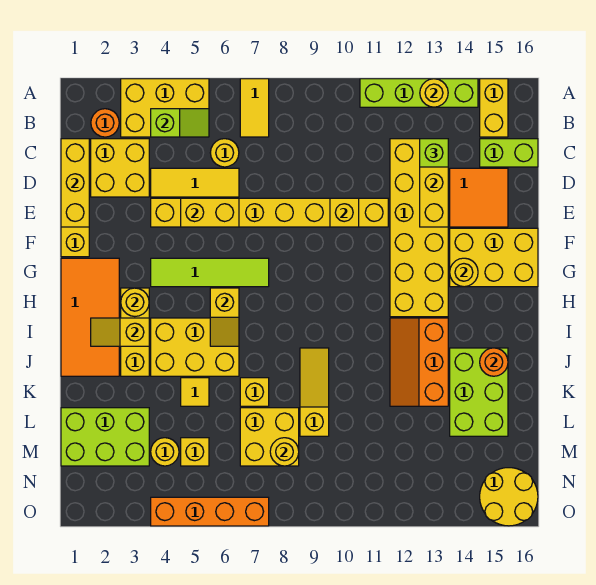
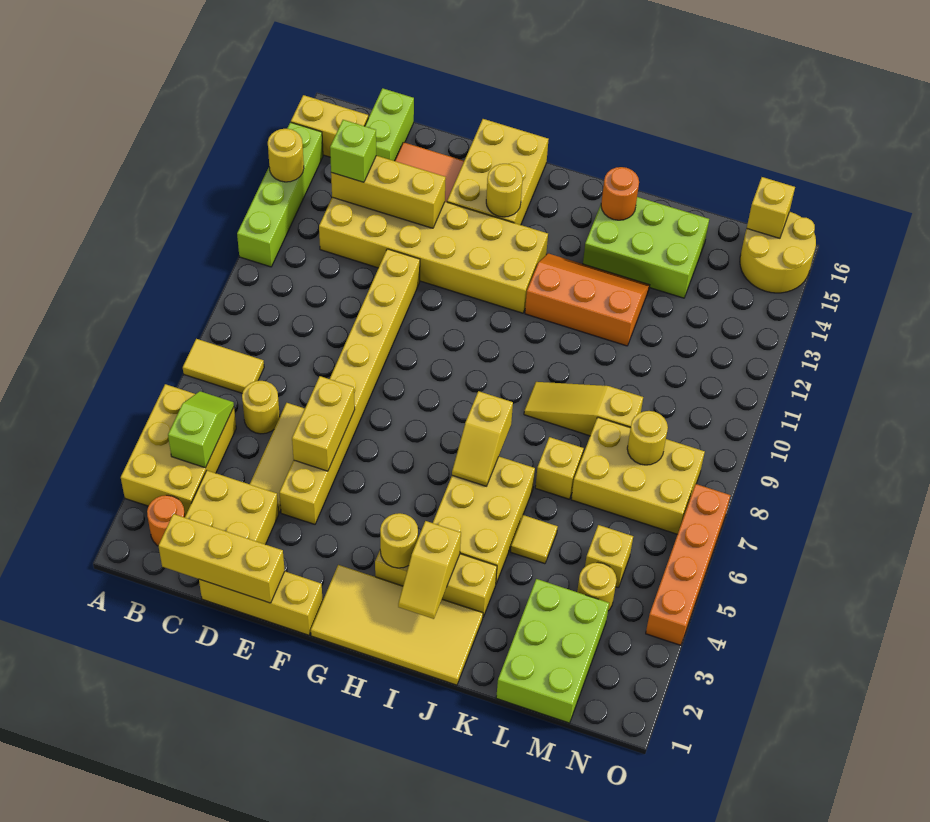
yellow brick E10 level 2 -> yellow brick N16 level 2
orange tile G1:J2 level 1 -> yellow tile G1:J2 level 1
lime tile G4:G7 level 1 -> none
yellow slope H6:I6 level 2 top H -> yellow slope I6:I7 level 2 top 7
orange slope I12:K13 level 1 top 13 -> orange slope I12:K13 level 1 top 12
yellow brick L7:M8 level 1 -> yellow brick L7:N8 level 1

